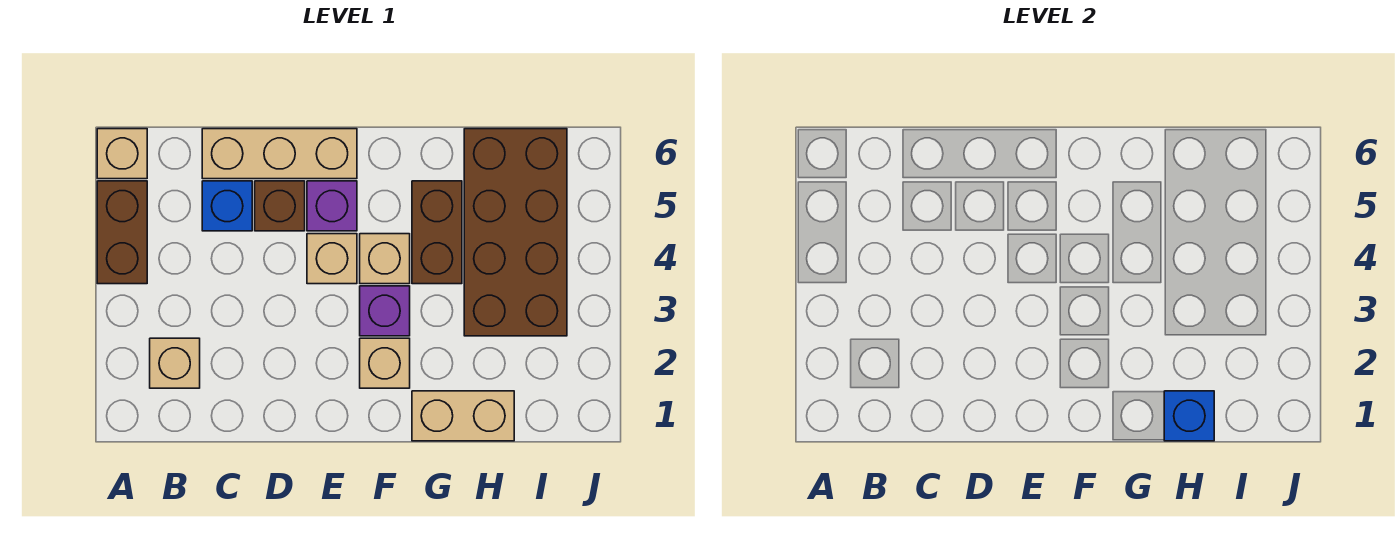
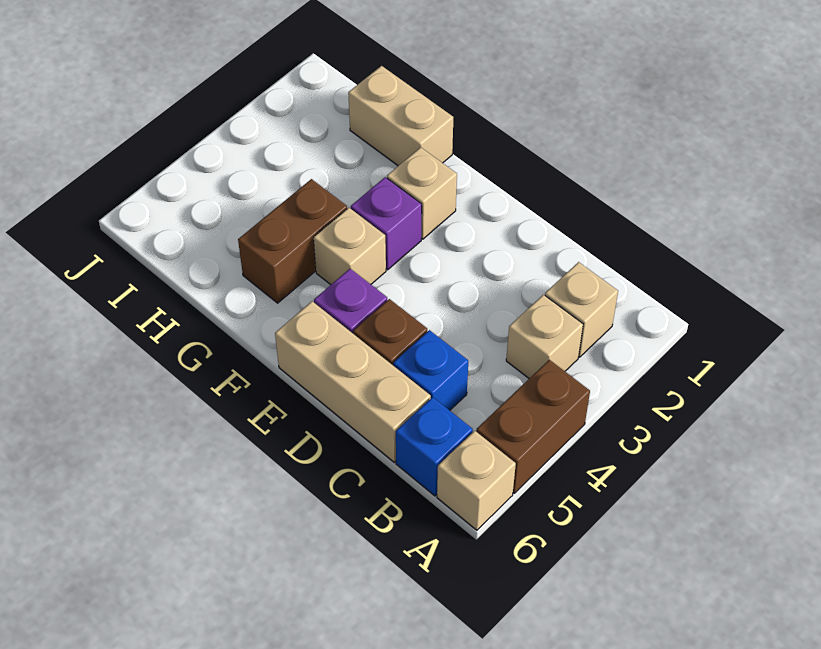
tan brick E4 level 1 -> tan brick B3 level 1
blue brick H1 level 2 -> blue brick B6 level 1
brown brick H3:I6 level 1 -> none

